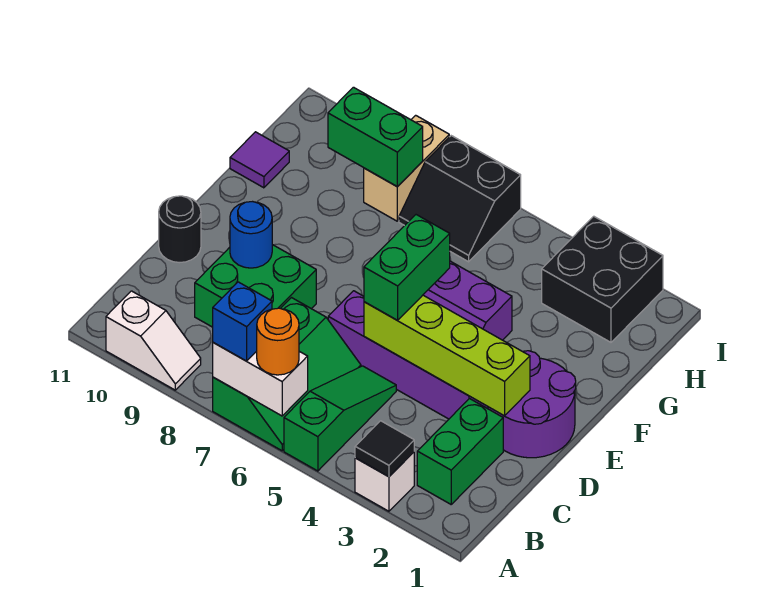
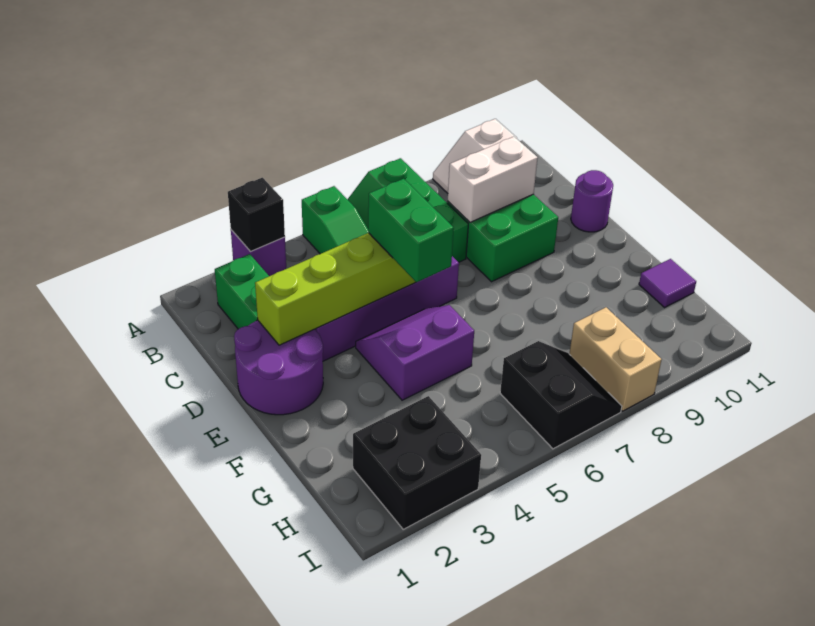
white brick A3 level 1 -> purple brick A3 level 1
black tile A3 level 2 -> black brick A3 level 2
white brick A6:A7 level 2 -> white brick C8:C9 level 2
orange round brick A6 level 3 -> none
blue brick A7 level 3 -> none
blue round brick D9 level 2 -> none
black round brick D11 level 1 -> purple round brick D11 level 1
black slope H6:I7 level 1 top I -> black slope H6:I7 level 1 top 6
green brick H8:H9 level 2 -> none

